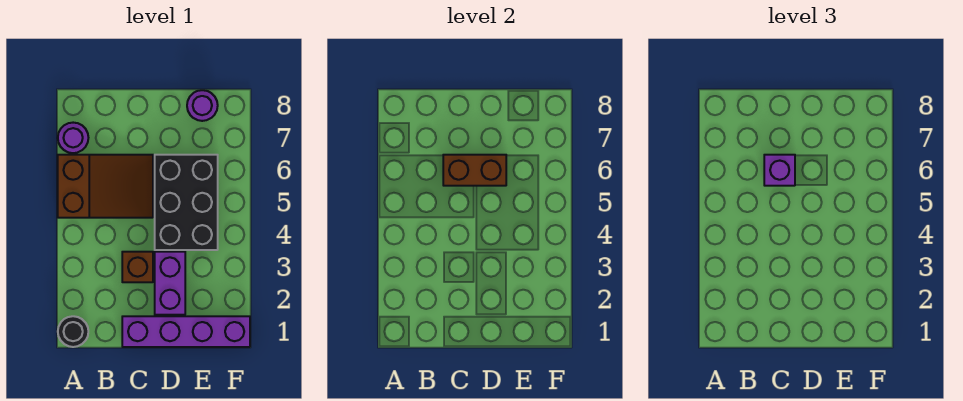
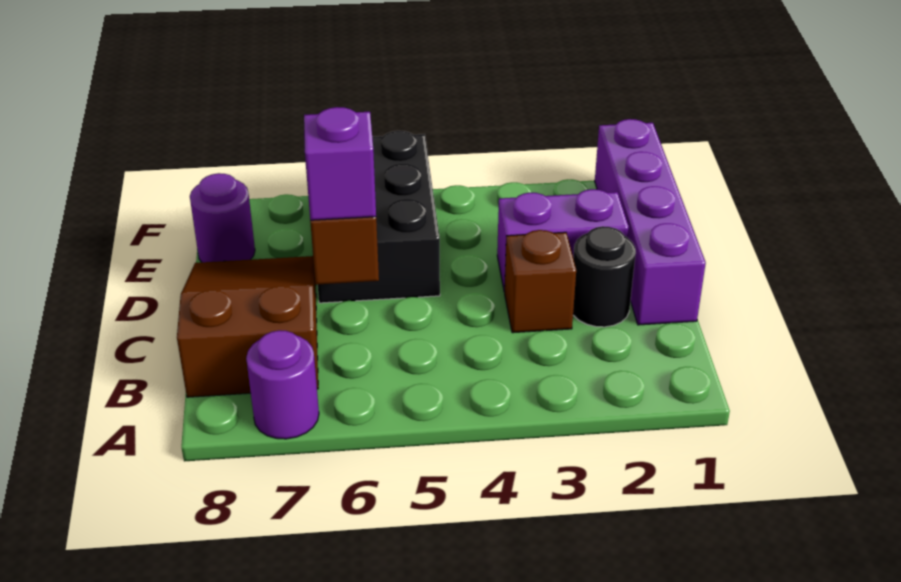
black round brick A1 level 1 -> black round brick C2 level 1
brown slope A5:C6 level 1 top A -> brown slope B7:D8 level 1 top B
black brick D4:E6 level 1 -> black brick D5:F6 level 1

